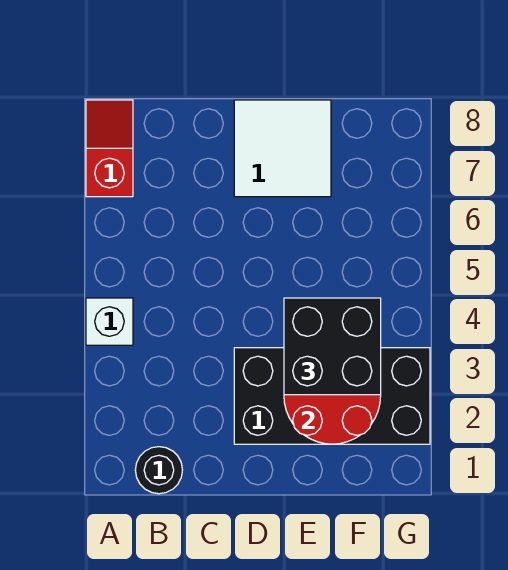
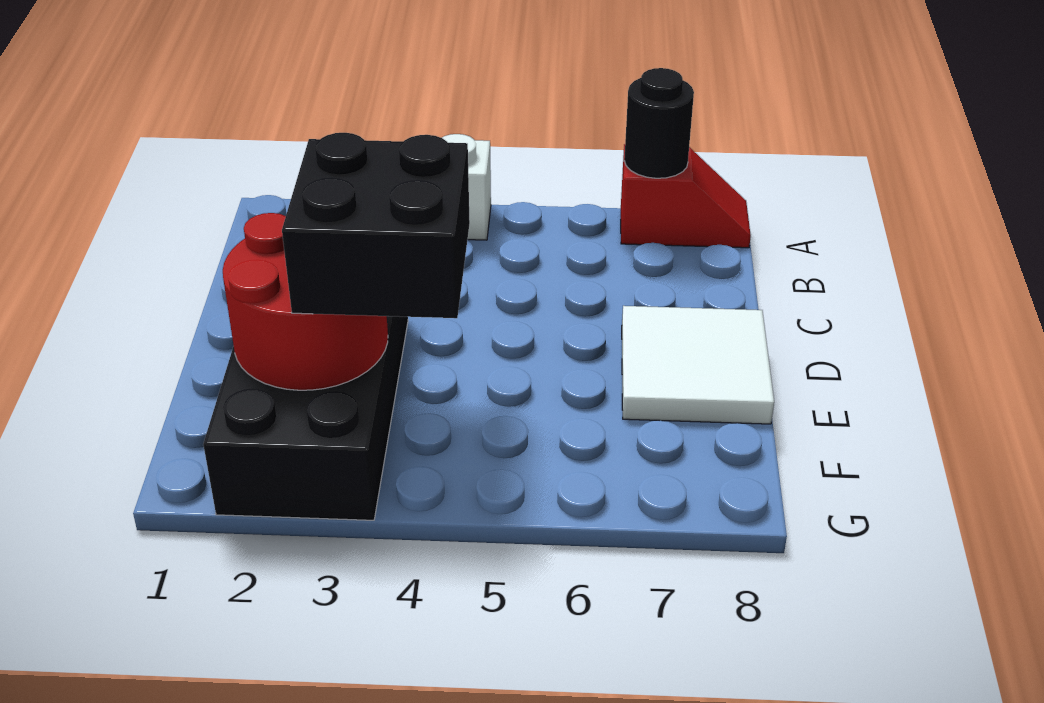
black round brick B1 level 1 -> black round brick A7 level 2

